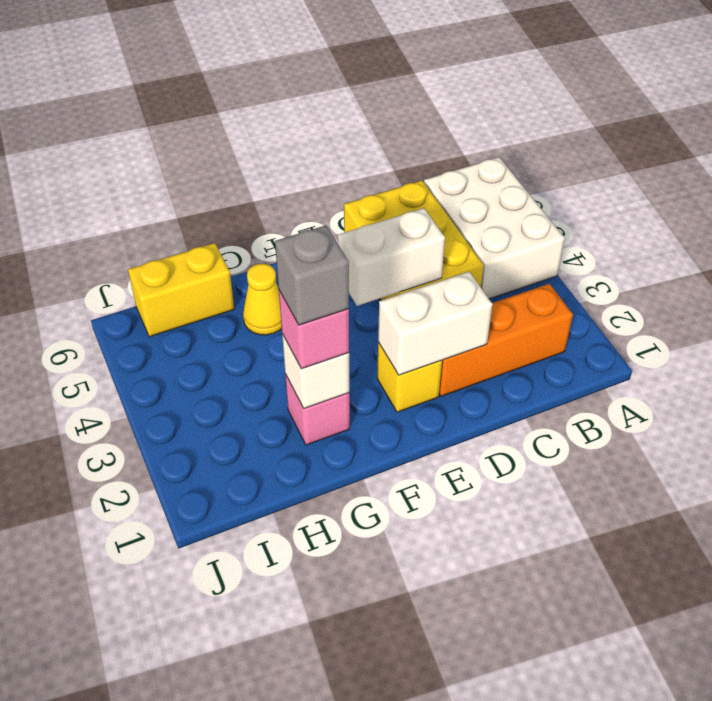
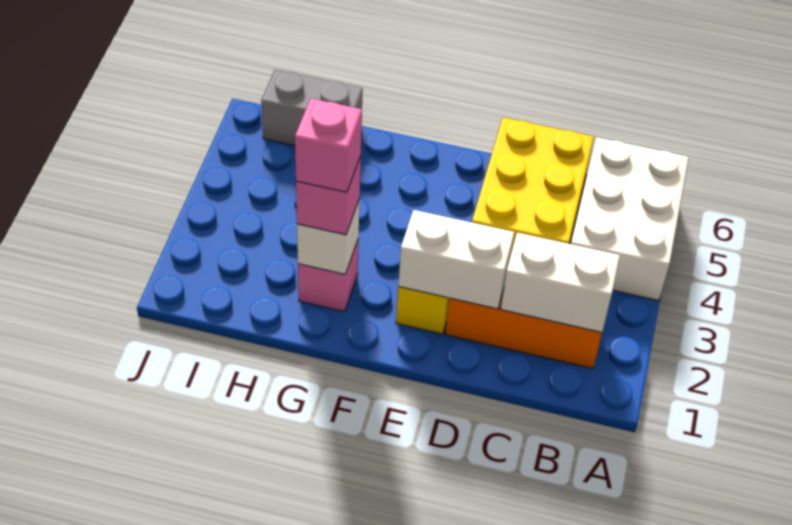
white brick D4:E4 level 2 -> white brick B2:C2 level 2
grey brick G2 level 4 -> pink brick G2 level 4
yellow cone G5 level 1 -> none
yellow brick H6:I6 level 1 -> grey brick H6:I6 level 1

